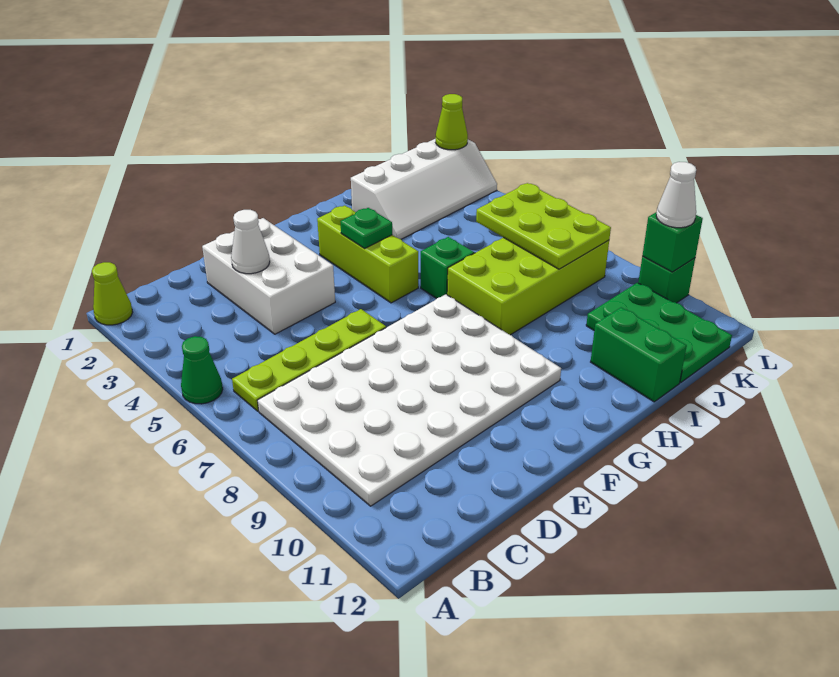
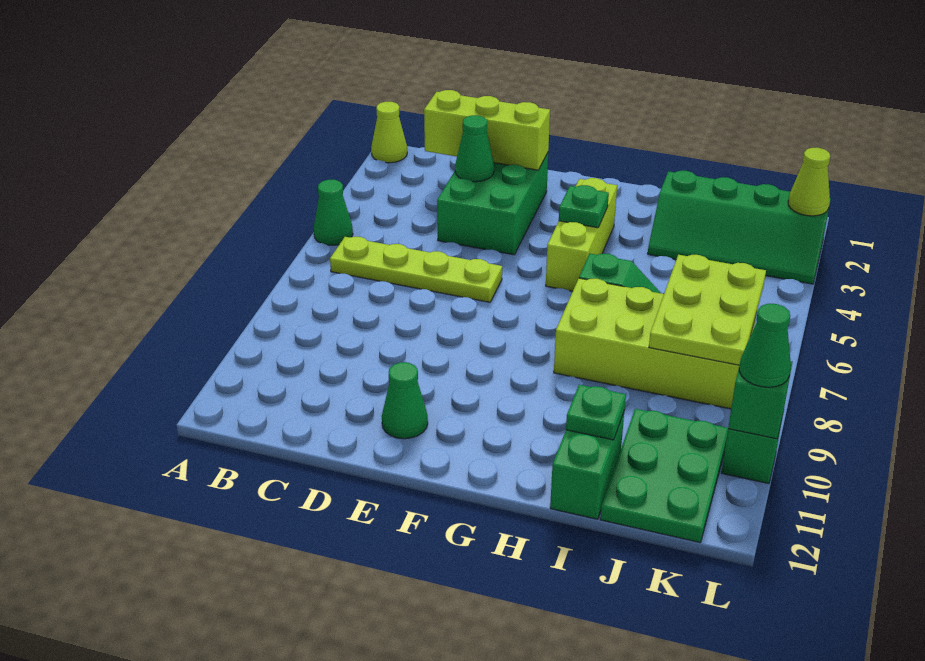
white plate B7:G10 level 1 -> none
none -> lime brick C2:E2 level 2
white brick D2:E4 level 1 -> green brick D2:E4 level 1
white cone D3 level 2 -> green cone D3 level 2
none -> green cone E11 level 1
white slope I2:L3 level 1 top 2 -> green slope I2:L3 level 1 top 2
none -> green plate I11 level 2
white cone L10 level 3 -> green cone L10 level 3

